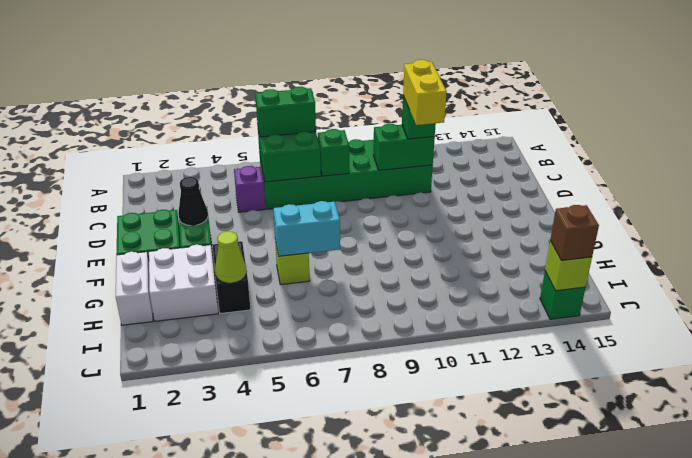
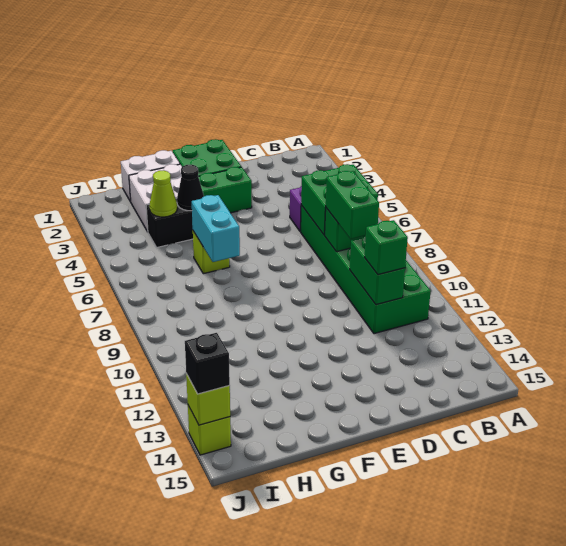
green brick B6:B7 level 3 -> green brick C8:C9 level 3
yellow brick C11:D11 level 4 -> none
black cone E3 level 2 -> black cone G4 level 2
green brick J14 level 1 -> lime brick J14 level 1
brown brick J14 level 3 -> black brick J14 level 3

